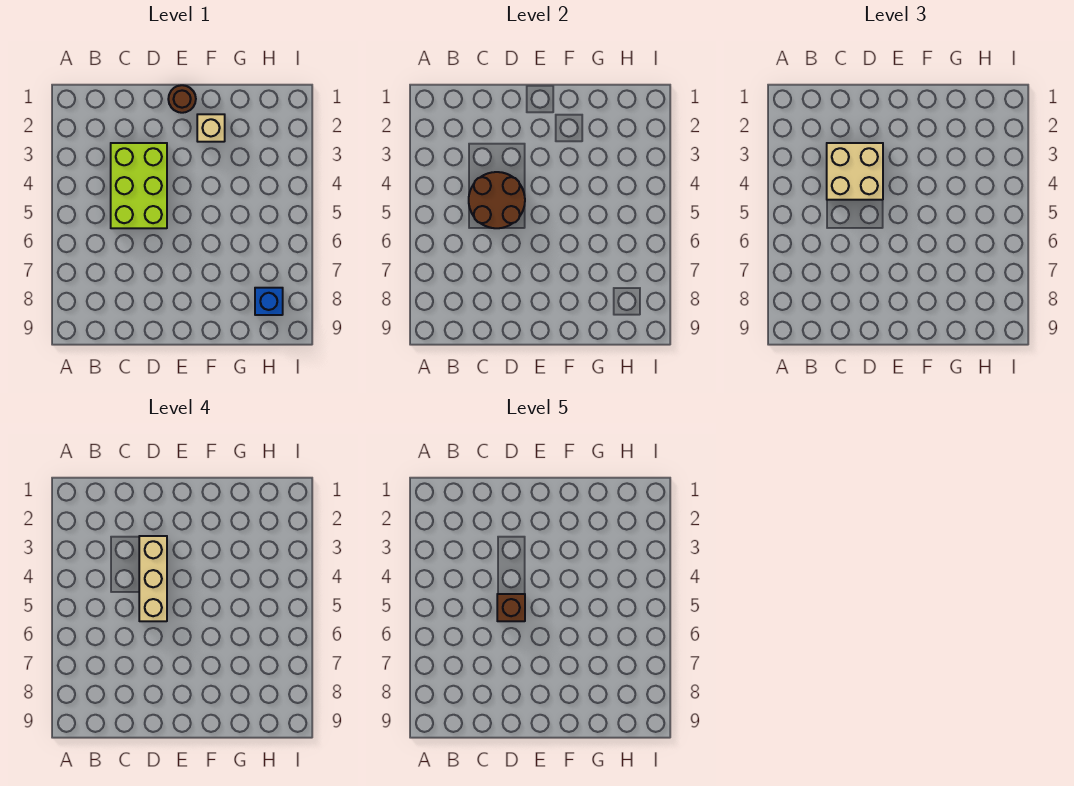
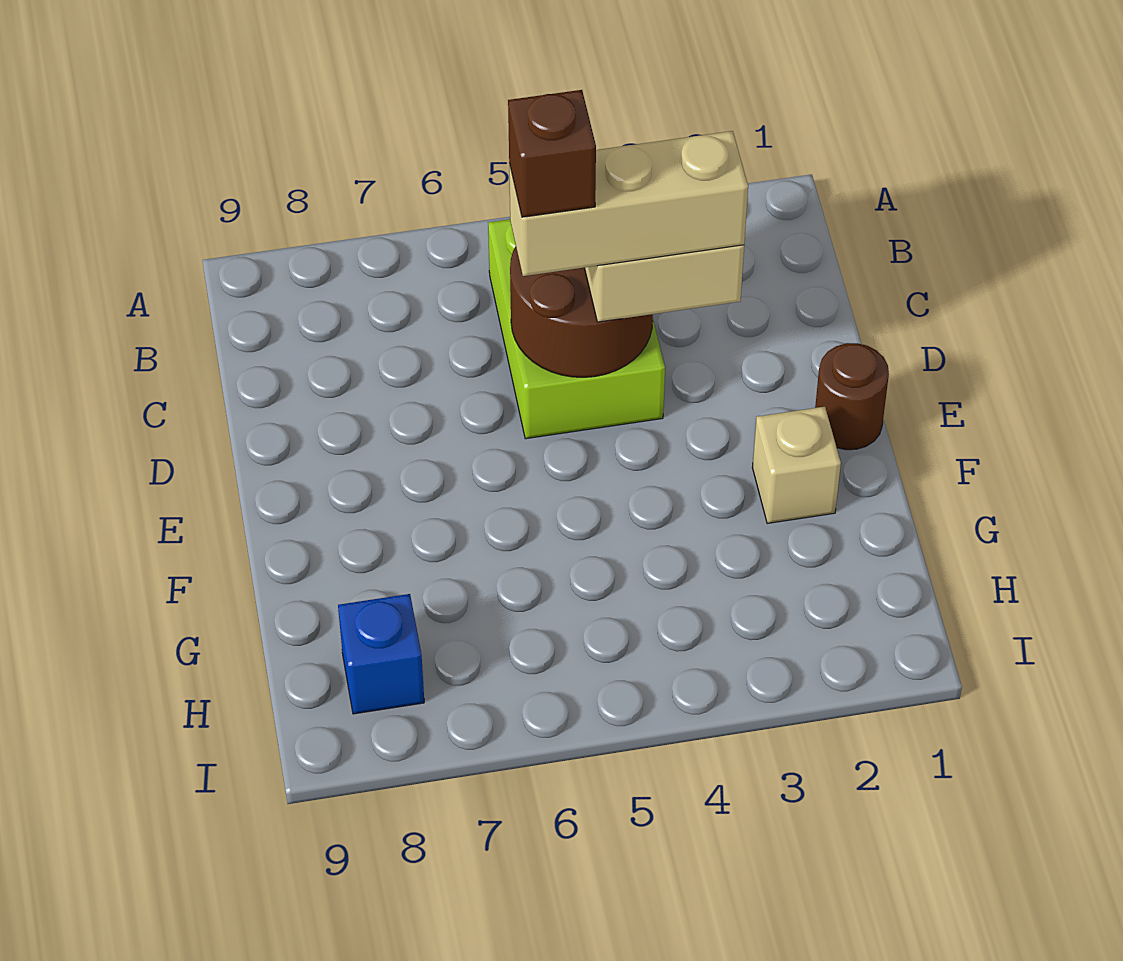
lime brick C3:D5 level 1 -> lime brick B4:D5 level 1

